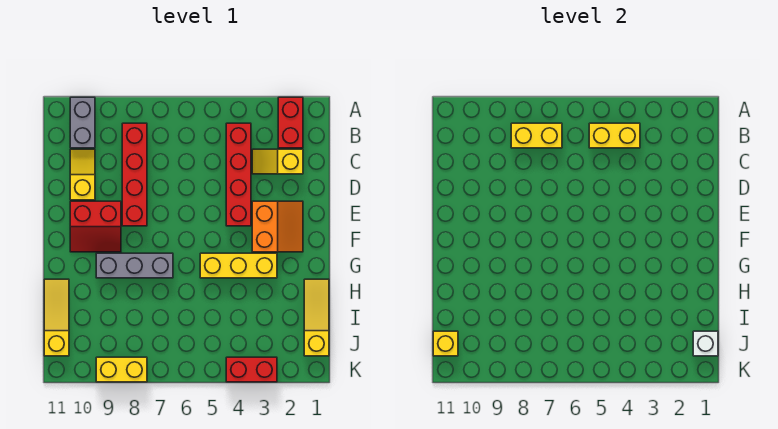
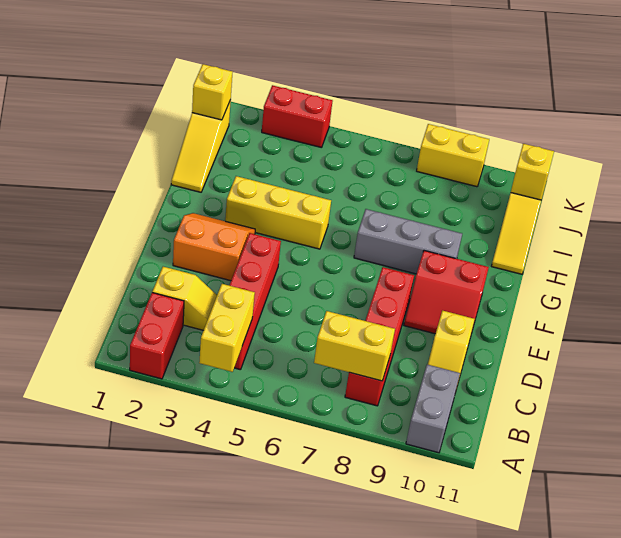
yellow brick B4:B5 level 2 -> yellow brick A4:B4 level 2
orange slope E2:F3 level 1 top 3 -> orange slope E2:F3 level 1 top E
red slope E9:F10 level 1 top E -> red slope E9:F10 level 1 top F
white brick J1 level 2 -> yellow brick J1 level 2

